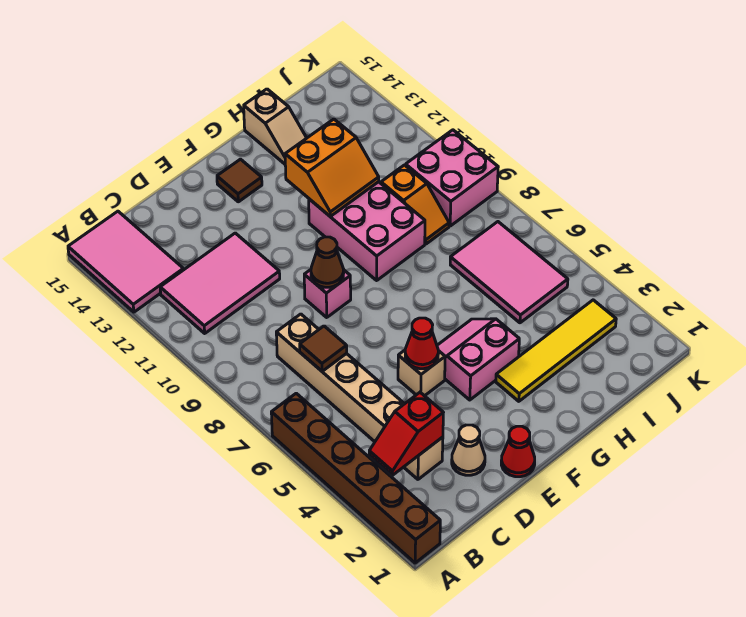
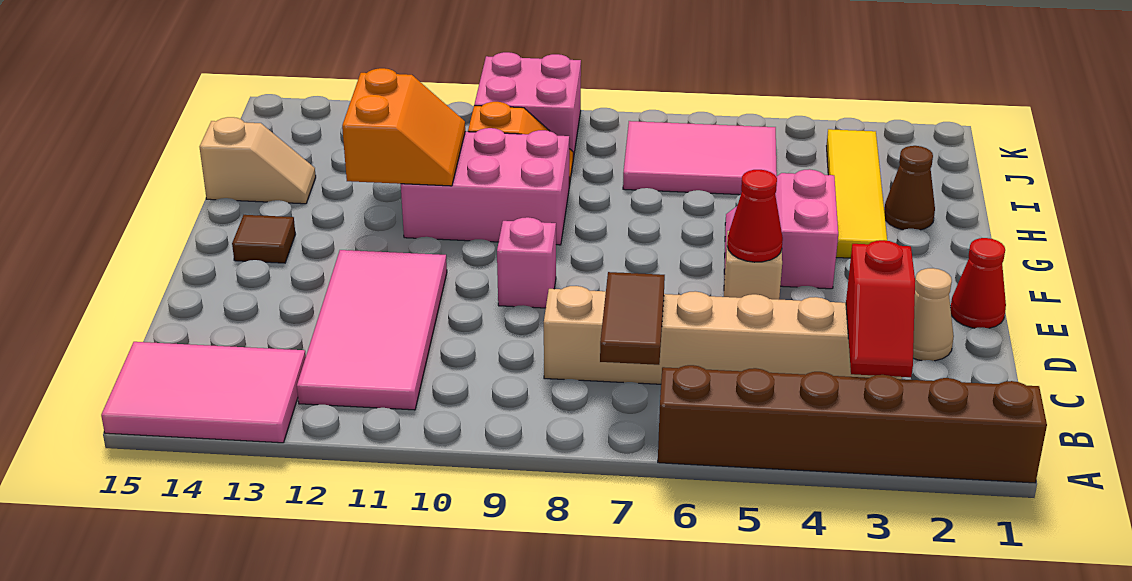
pink tile B11:D12 level 1 -> pink tile B11:E12 level 1
brown tile C7 level 2 -> brown tile B7:C7 level 2
brown cone E9 level 2 -> brown cone H2 level 1

